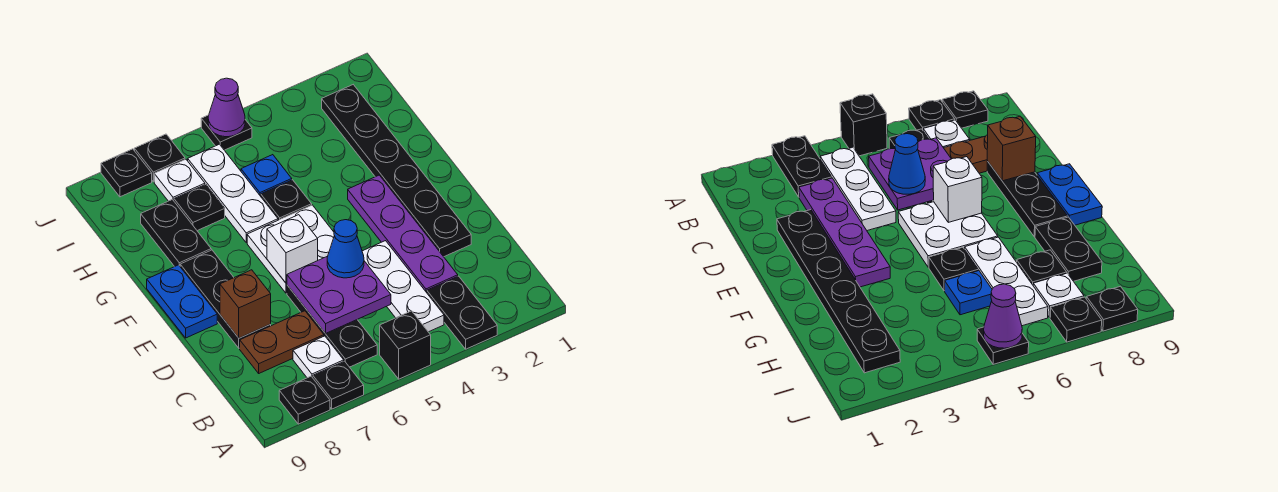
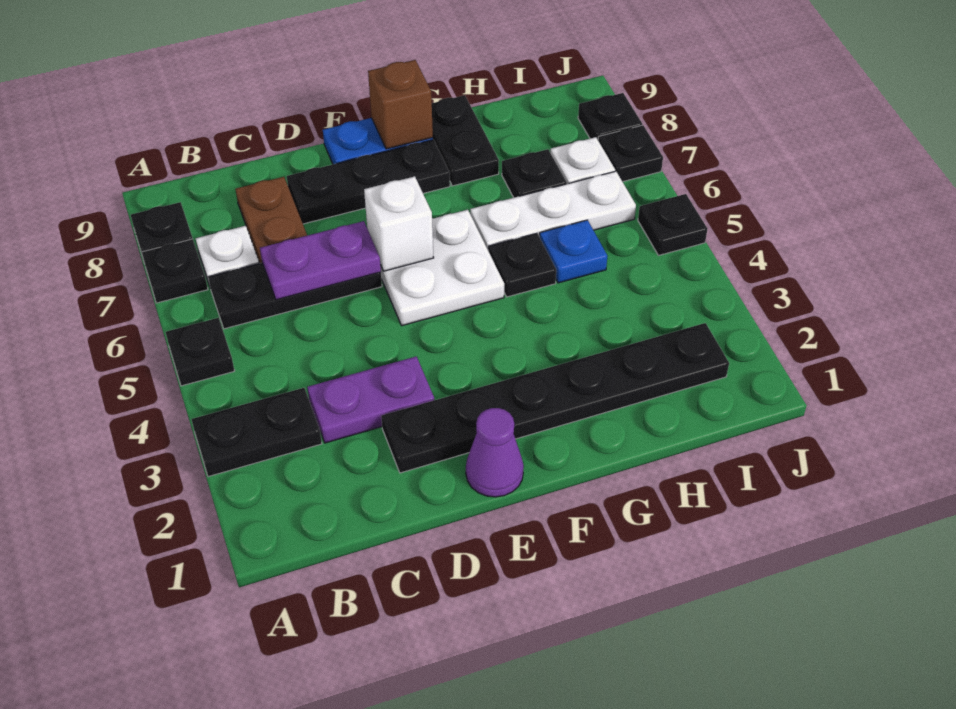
black brick A5 level 1 -> black plate A5 level 1
white plate B4:D4 level 1 -> none
purple plate C3:F3 level 1 -> purple plate C3:D3 level 1
purple plate C5:D6 level 2 -> purple plate C6:D6 level 2
blue cone D5 level 3 -> none
brown brick D8 level 2 -> brown brick F9 level 2
black plate G8:H8 level 1 -> black plate G8:G9 level 1
purple cone J5 level 2 -> purple cone E1 level 1

